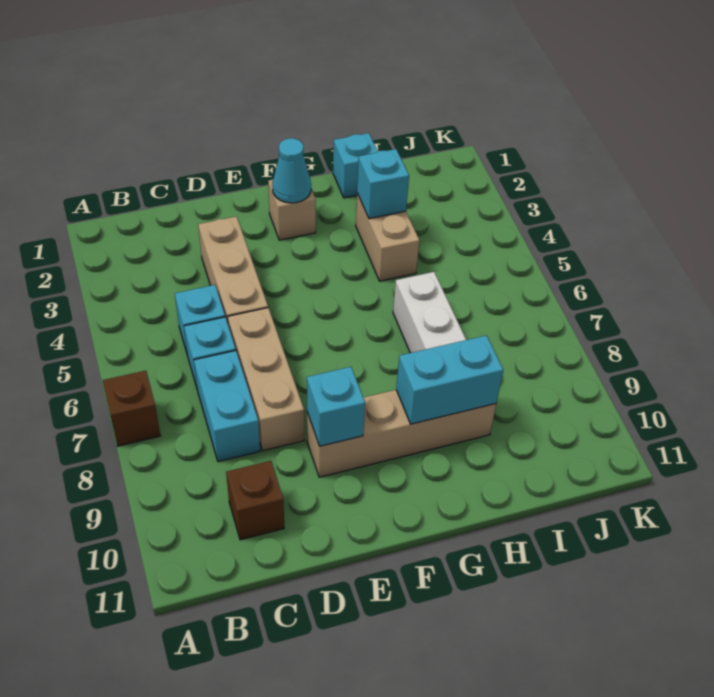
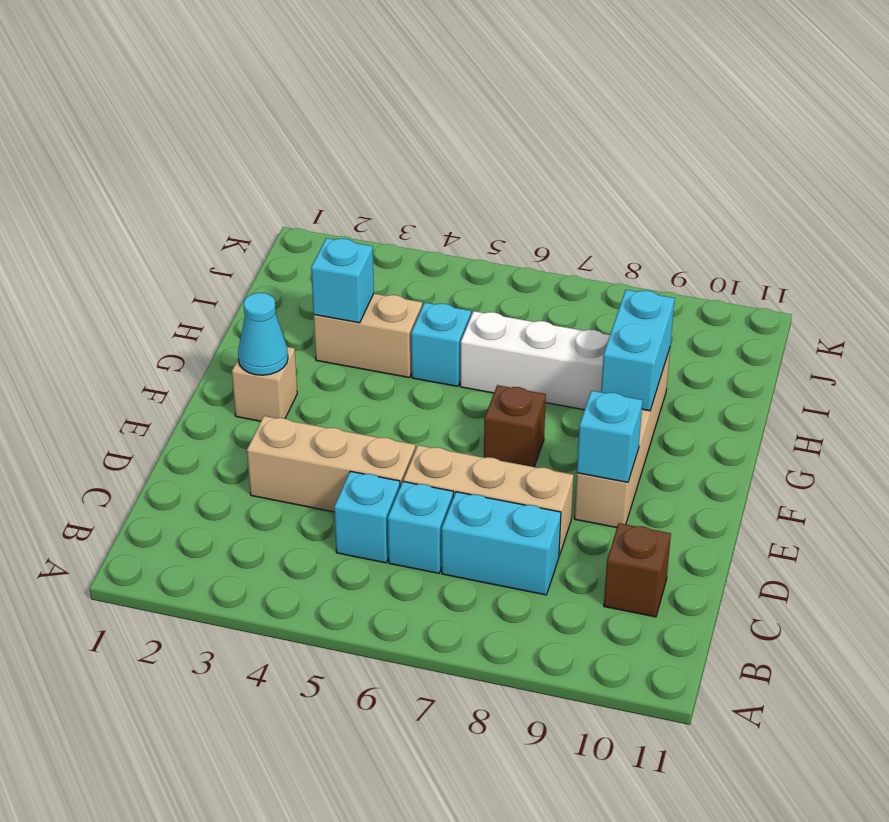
brown brick A7 level 1 -> brown brick F7 level 1
cyan brick H1 level 1 -> cyan brick H5 level 1

